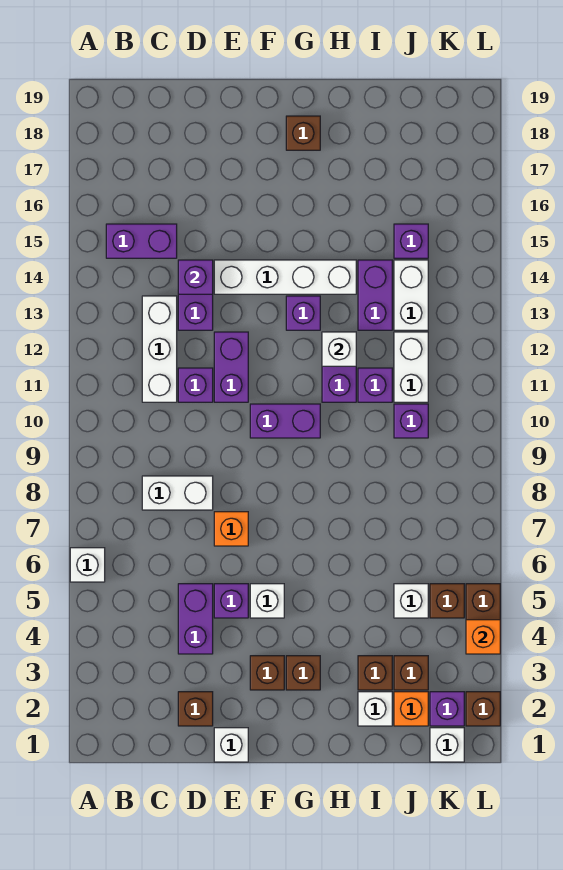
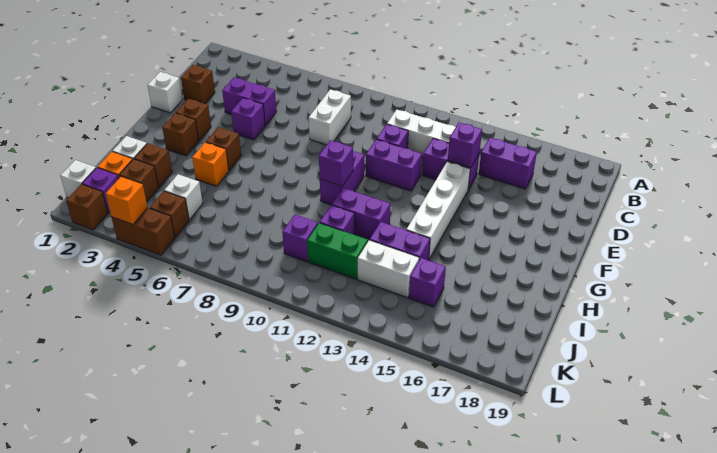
white brick A6 level 1 -> none
purple brick B15:C15 level 1 -> purple brick C15:C16 level 1
orange brick E7 level 1 -> orange brick H5 level 1
white brick F5 level 1 -> none
purple brick G13 level 1 -> purple brick G10 level 2
brown brick G18 level 1 -> brown brick G5 level 1
white brick H12 level 2 -> none
white brick J11:J12 level 1 -> green brick J11:J12 level 1

